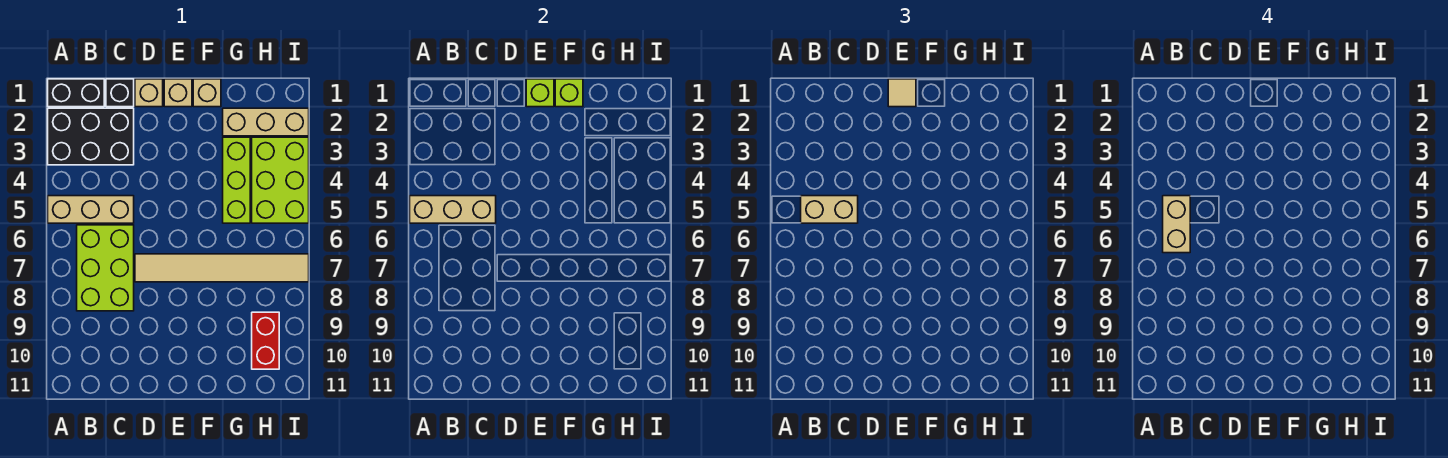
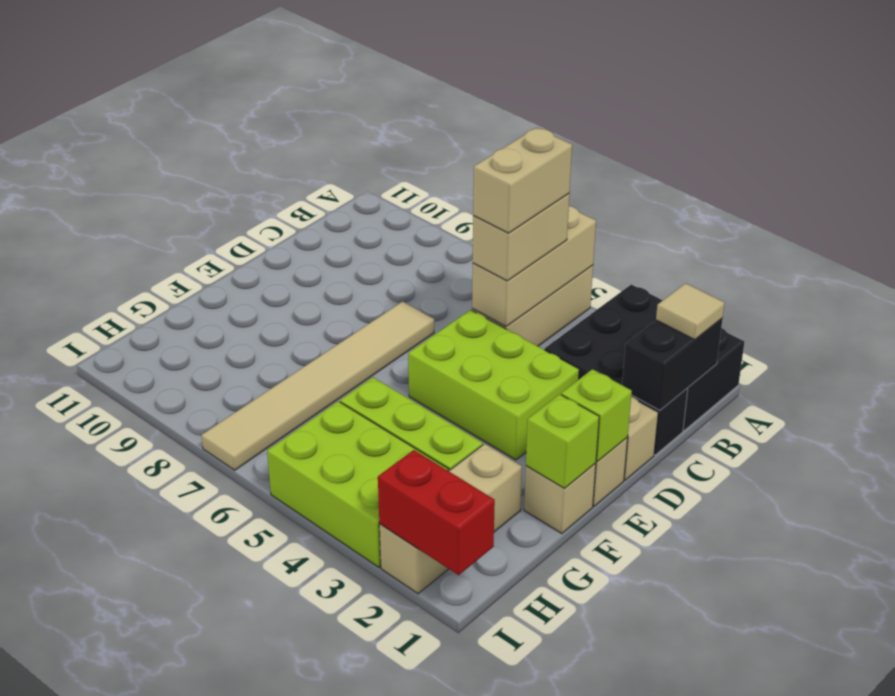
none -> black brick B1:C1 level 2
tan brick B5:B6 level 4 -> tan brick B5:C5 level 4
lime brick B6:C8 level 1 -> lime brick D3:E5 level 1
tan tile E1 level 3 -> tan tile B1 level 3
red brick H9:H10 level 1 -> red brick I1:I2 level 2

